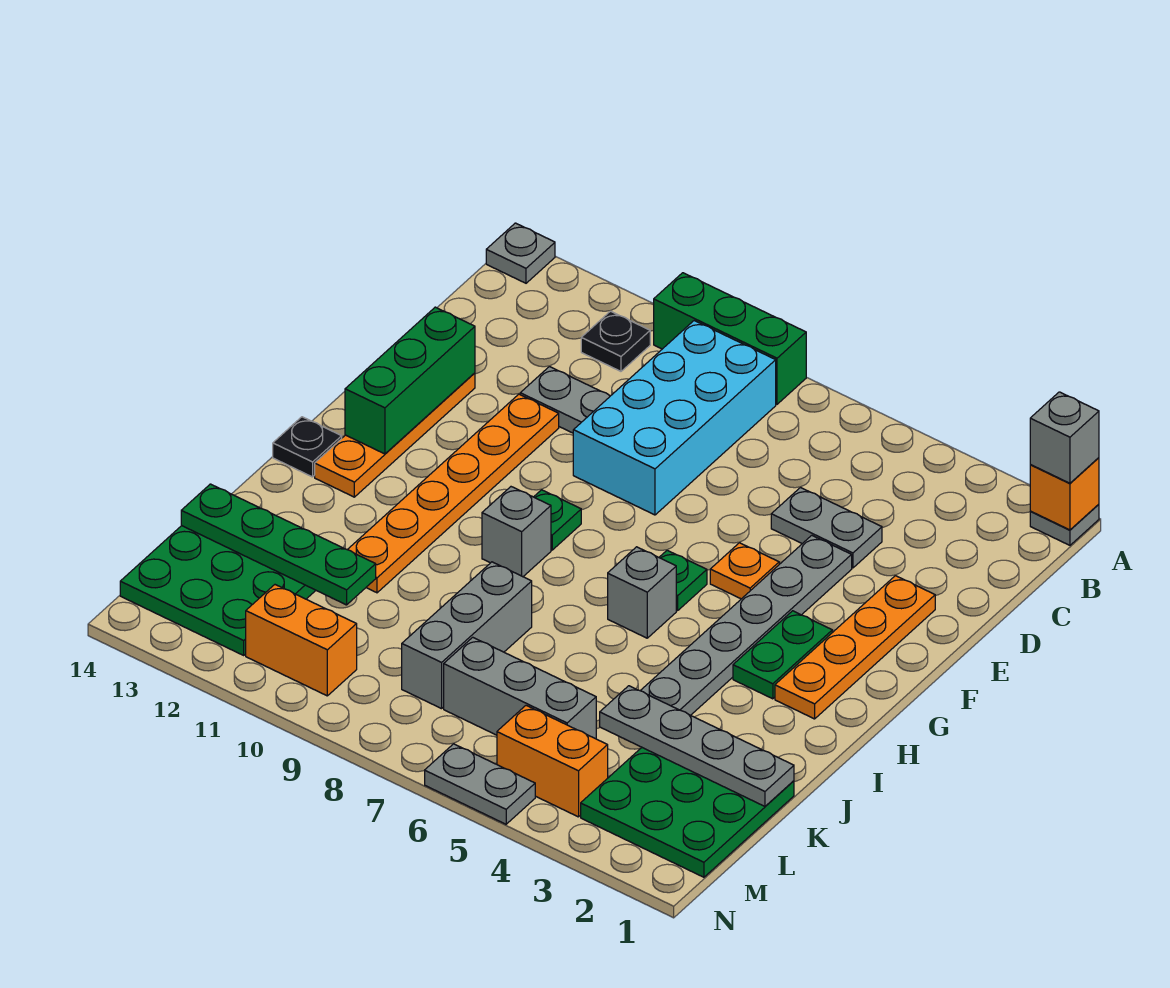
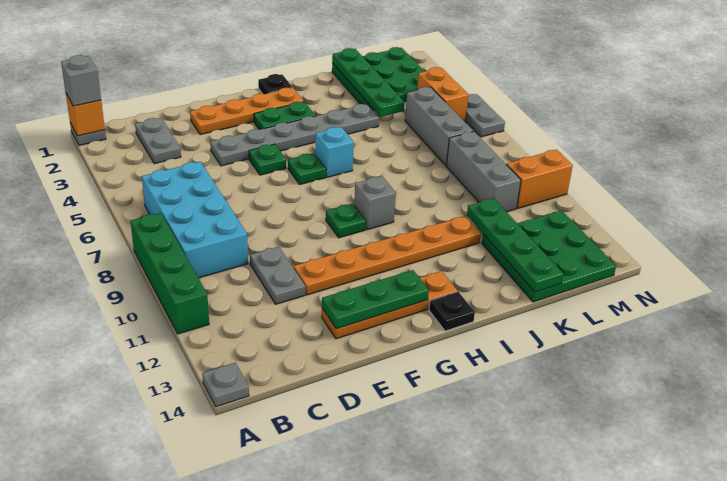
green brick A8:A10 level 1 -> green brick A8:A11 level 1
cyan brick B8:E9 level 1 -> cyan brick B6:C9 level 1
black plate B11 level 1 -> black plate H1 level 1
grey plate D4:D5 level 1 -> grey plate C2:C3 level 1
green brick E13:G13 level 2 -> green plate E13:G13 level 2
orange plate F5 level 1 -> green plate F5 level 1
grey brick H6 level 1 -> cyan brick H6 level 1
grey brick J8:L8 level 1 -> grey brick L8:L10 level 1
grey plate K1:K4 level 2 -> green plate K1:K4 level 2
orange brick M10:M11 level 1 -> orange brick M10:N10 level 1

